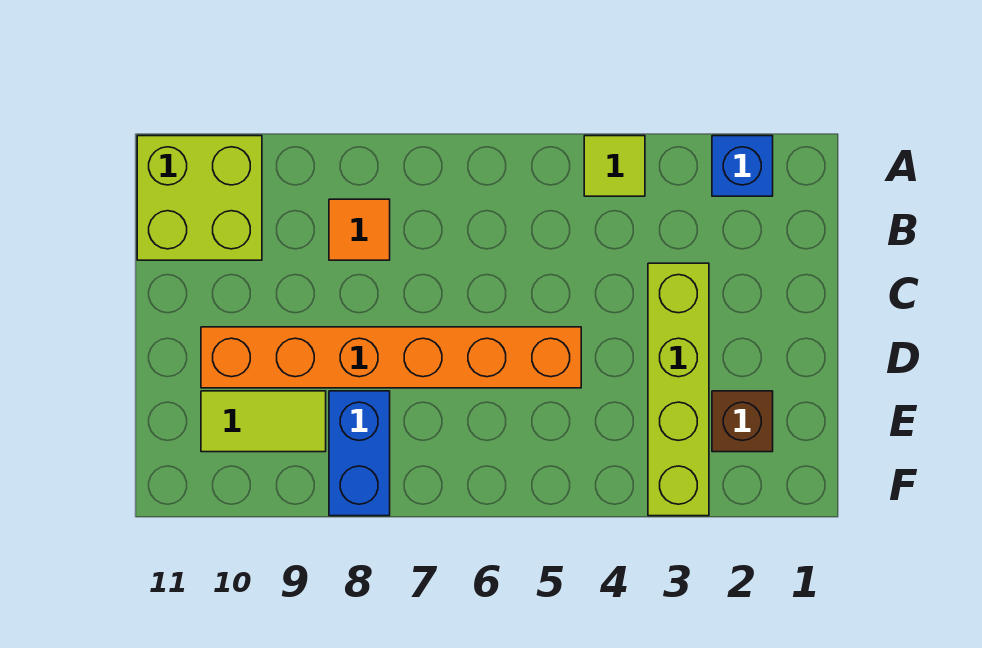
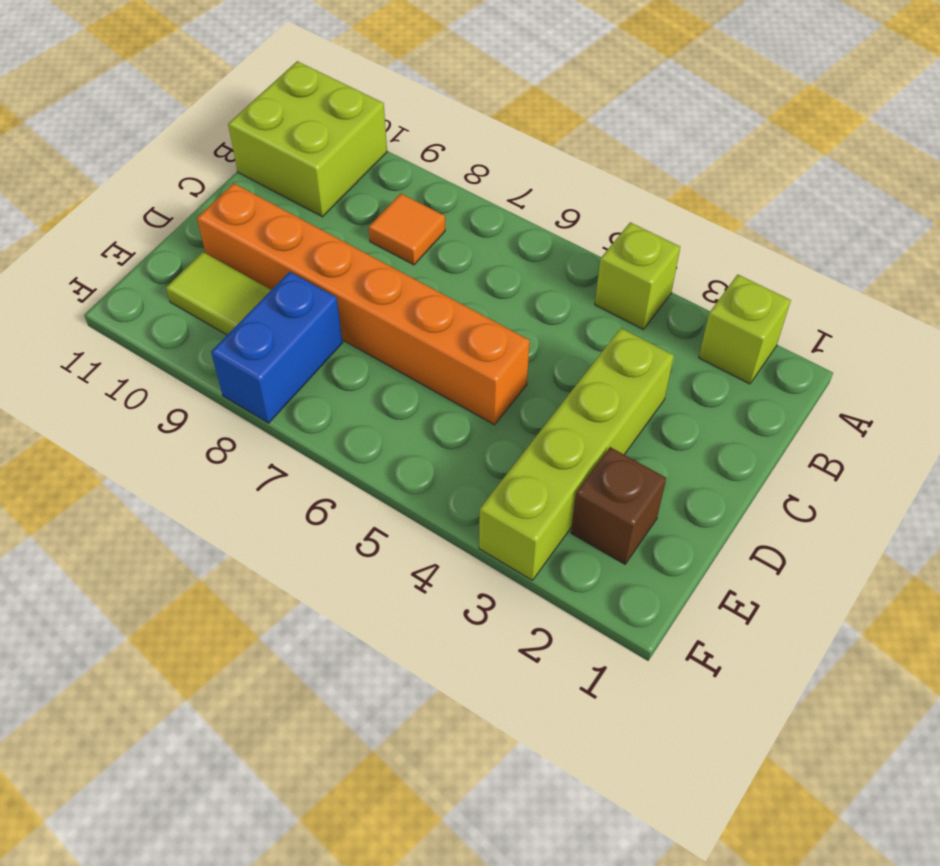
blue brick A2 level 1 -> lime brick A2 level 1
lime tile A4 level 1 -> lime brick A4 level 1

